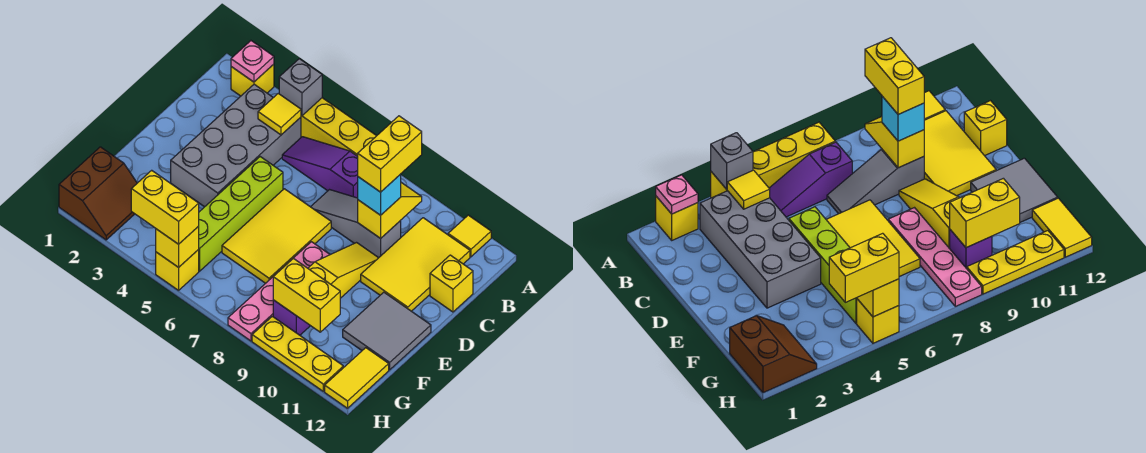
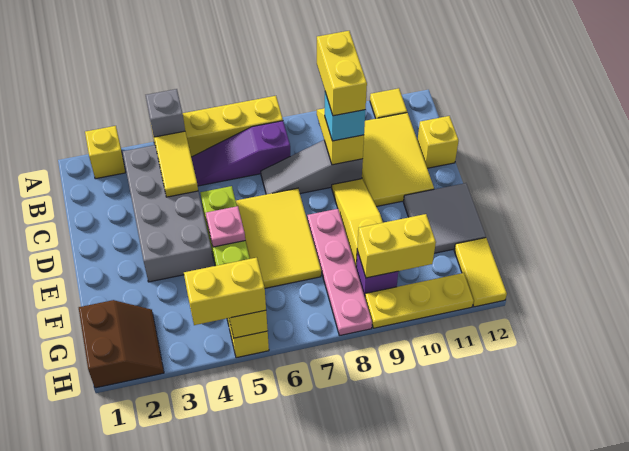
pink plate A2 level 2 -> pink plate E5 level 2
yellow tile B4 level 2 -> yellow tile B4:C4 level 2

